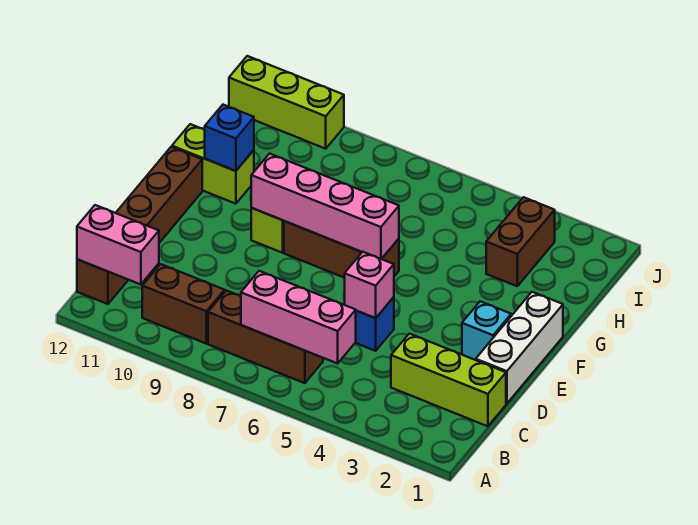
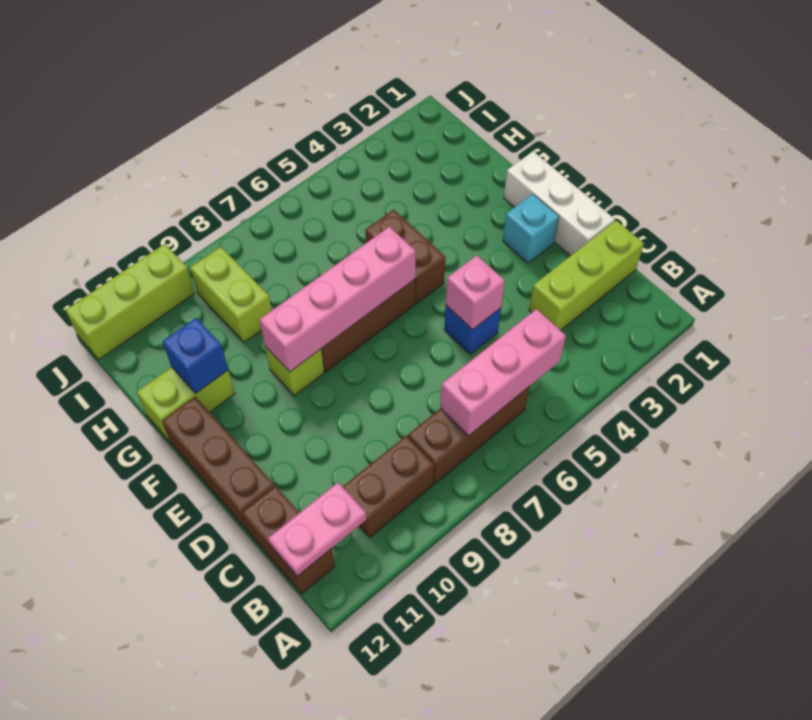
pink brick B11:B12 level 2 -> pink plate B11:B12 level 2
brown brick H3:I3 level 1 -> brown brick F5:G5 level 1
none -> lime brick H9:I9 level 1

